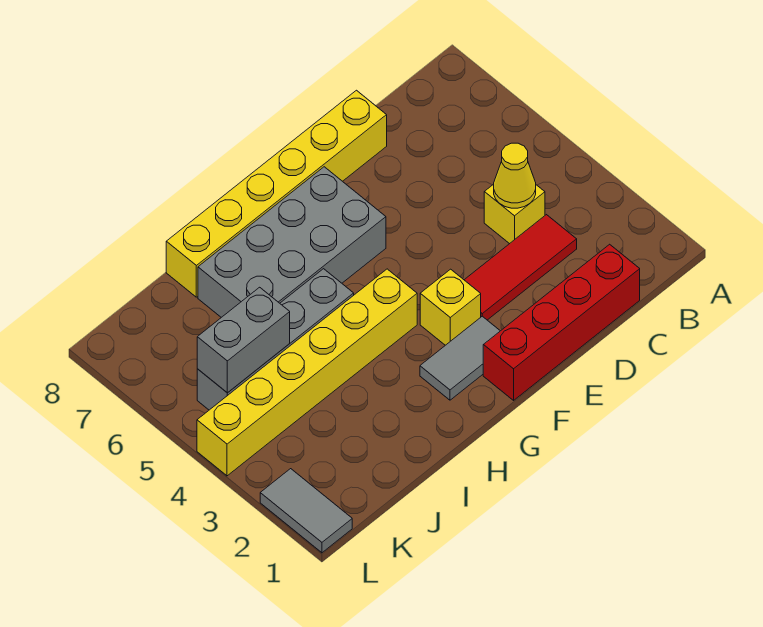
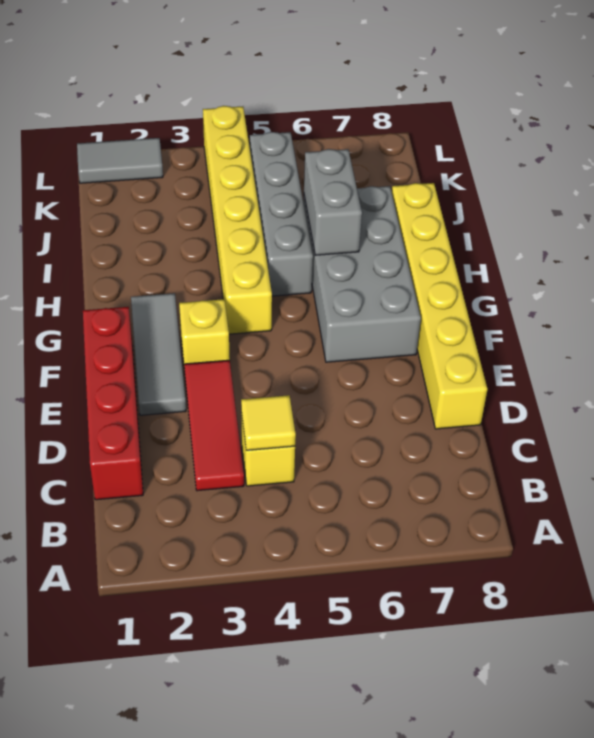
yellow cone C4 level 2 -> yellow tile C4 level 2
grey tile F2:G2 level 1 -> grey tile E2:G2 level 1
grey brick J5:K5 level 2 -> grey brick H6:I6 level 2

